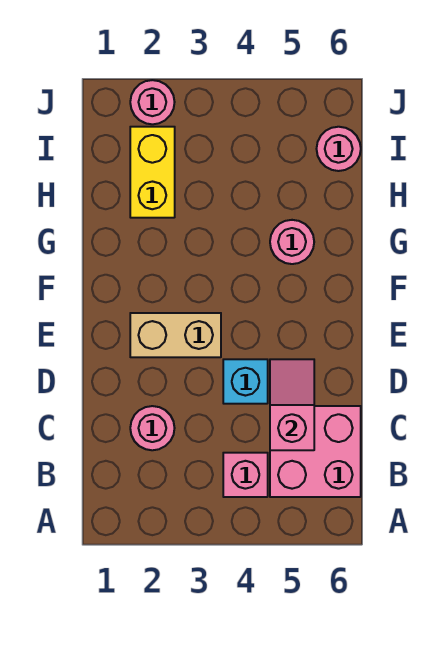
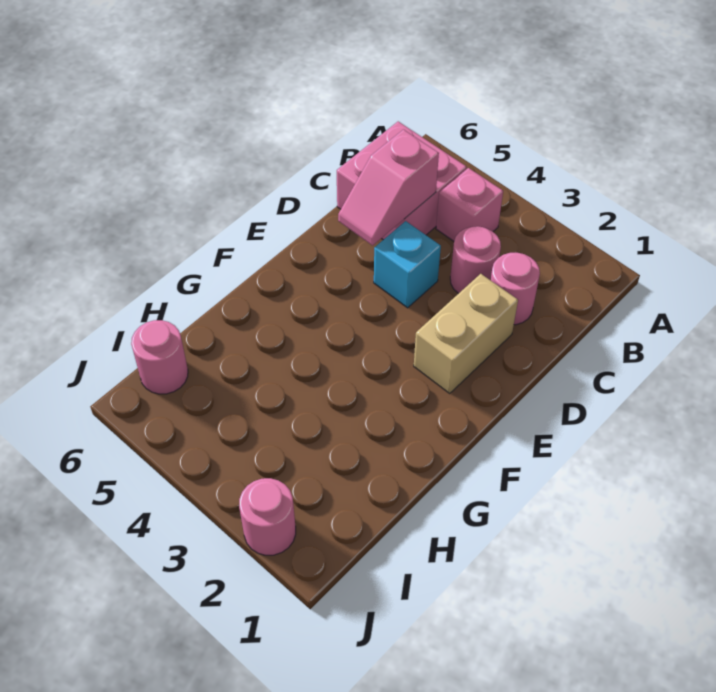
tan brick E2:E3 level 1 -> tan brick D2:E2 level 1
pink round brick G5 level 1 -> pink round brick C3 level 1
yellow brick H2:I2 level 1 -> none

